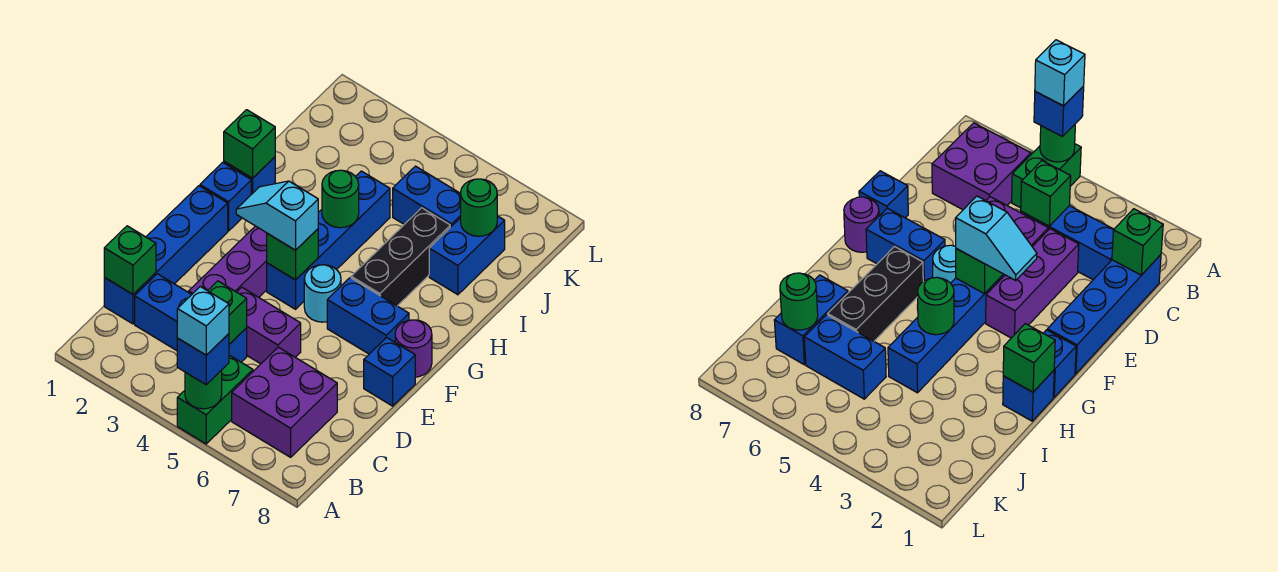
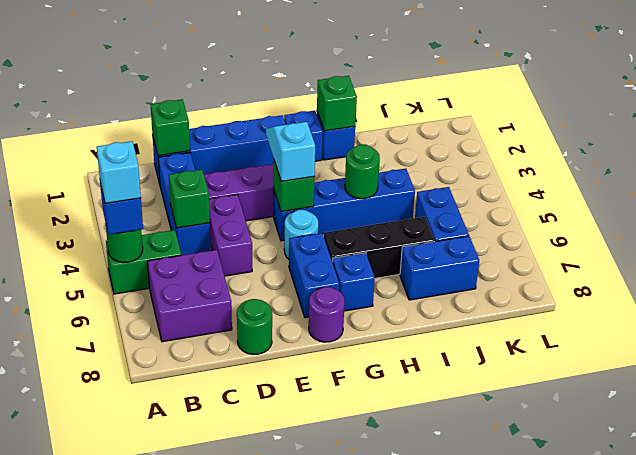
blue brick E8 level 1 -> blue brick G7 level 1
green round brick J7 level 2 -> green round brick D8 level 1

